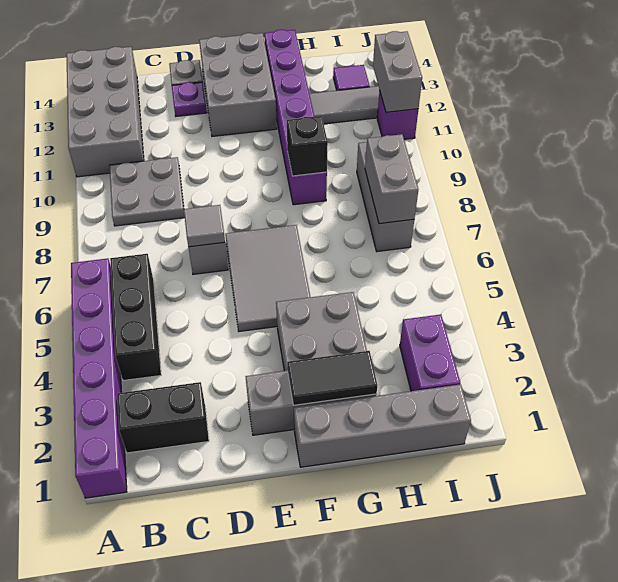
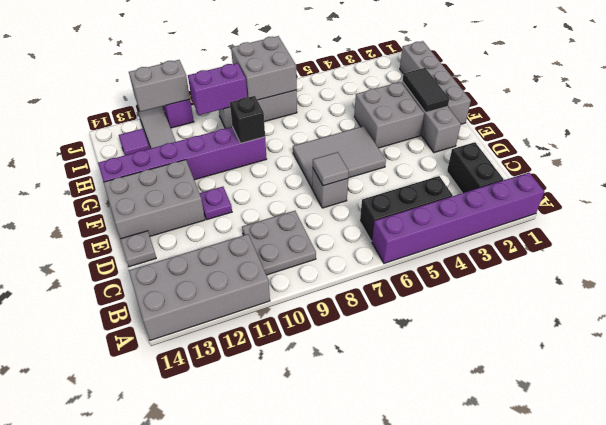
purple plate D13 level 1 -> purple plate E11 level 1
purple brick I2:I3 level 1 -> purple brick I9:I10 level 2
grey brick I7:I8 level 2 -> grey brick I7:J8 level 2

